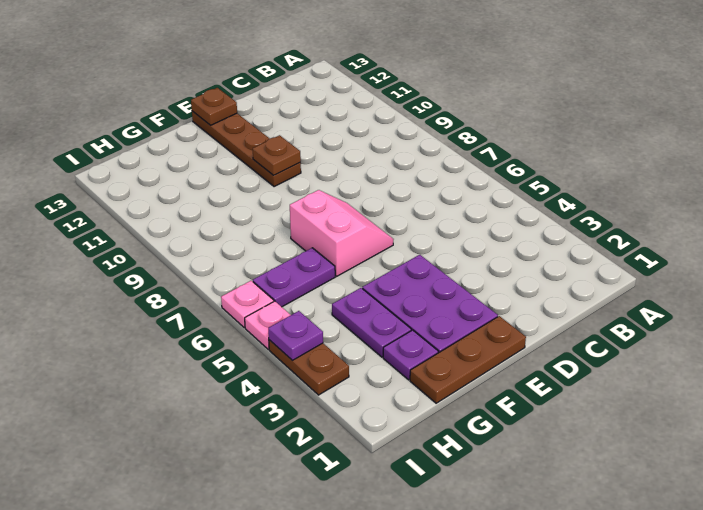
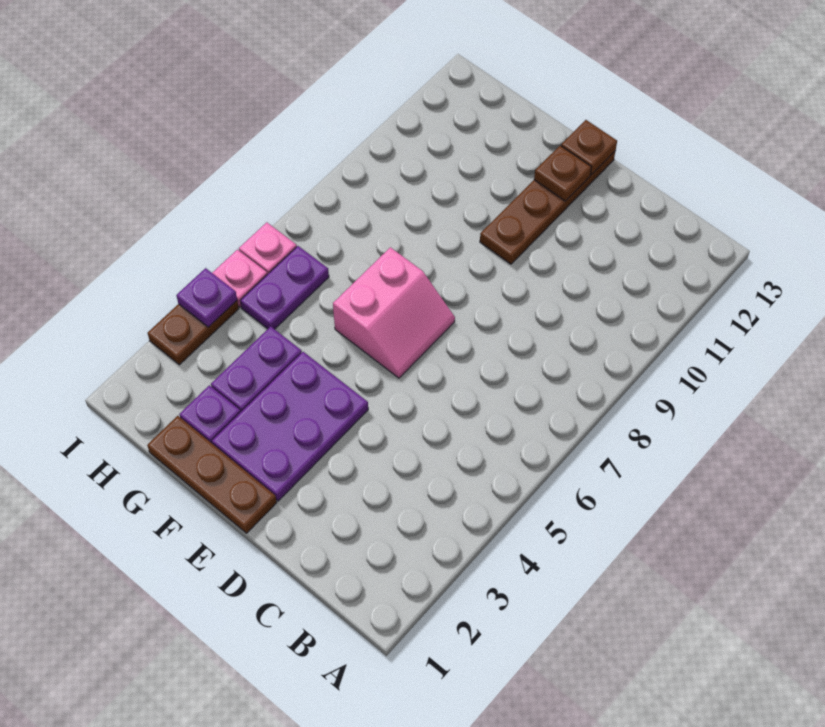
brown plate E10 level 2 -> brown plate E12 level 2
purple plate G6:H6 level 1 -> purple plate H5:H6 level 1

